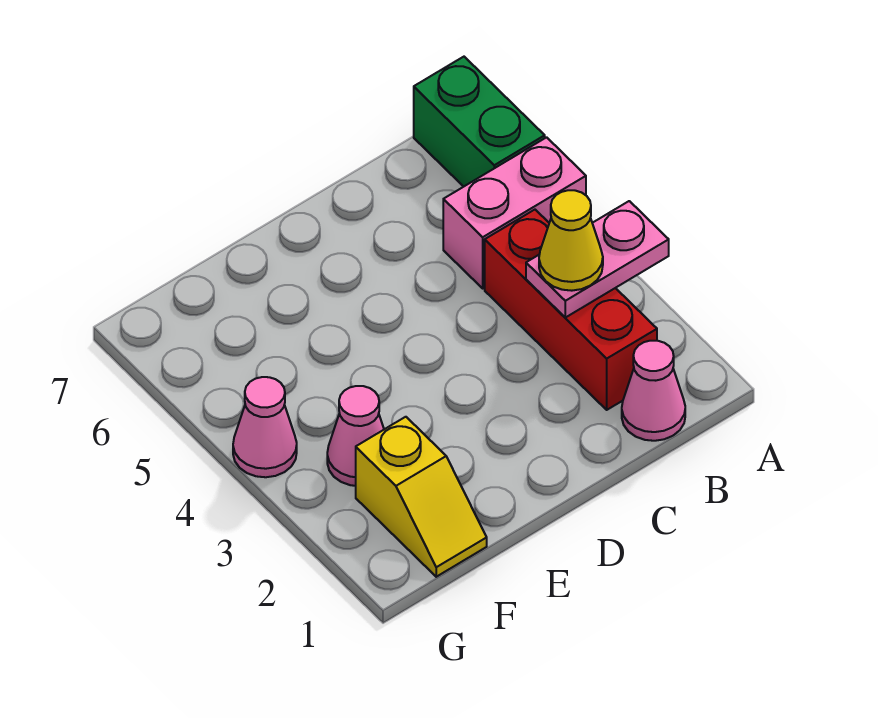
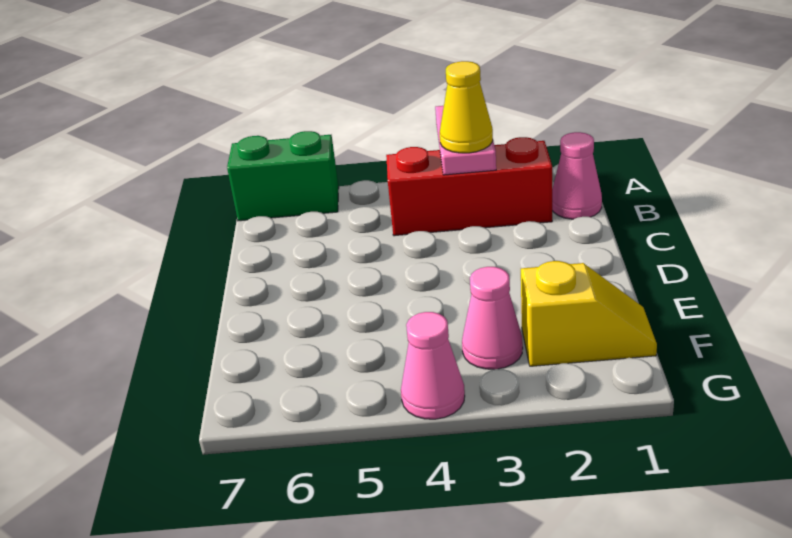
pink brick A5:B5 level 1 -> none

